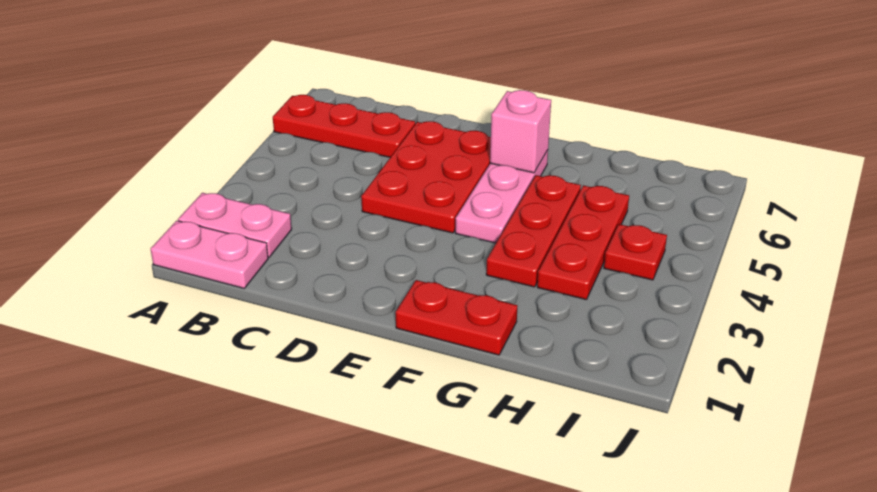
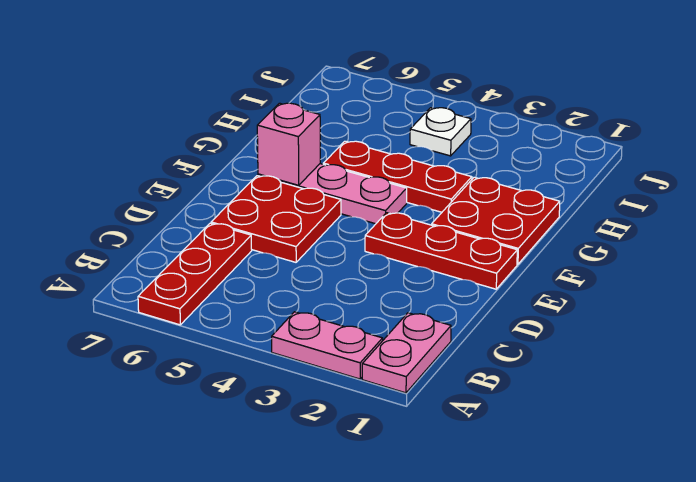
pink plate A2:B2 level 1 -> pink plate A2:A3 level 1
red plate D4:E6 level 1 -> red plate D5:E6 level 1
red plate F1:G1 level 1 -> red plate F1:G2 level 1
red plate H3:H5 level 1 -> red plate E1:E3 level 1
red plate I4 level 1 -> white plate I4 level 1

